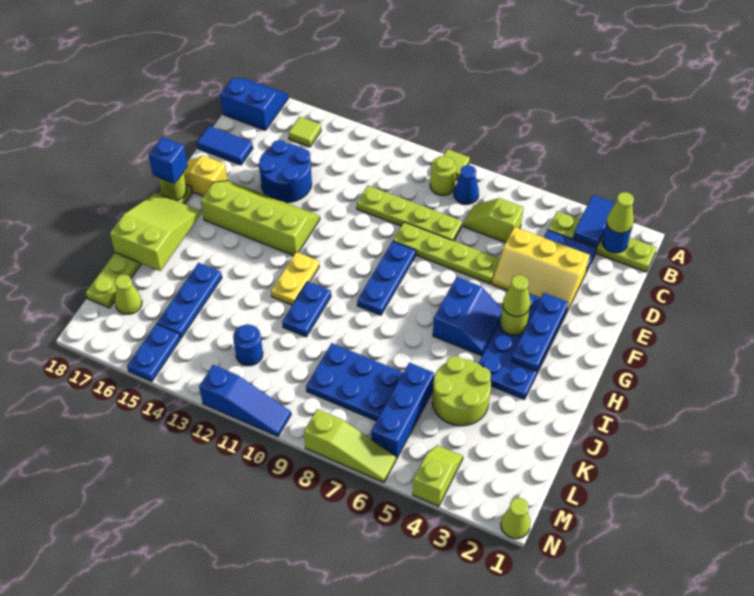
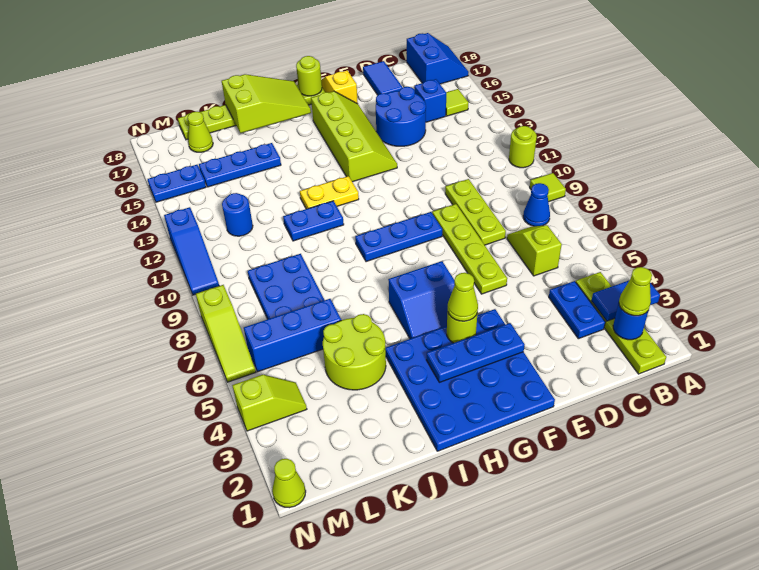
lime round brick B9 level 1 -> lime round brick A11 level 1
yellow slope D3:E5 level 1 top D -> none
lime plate D8:D11 level 1 -> lime plate D8:D10 level 1
blue plate F3:I4 level 1 -> blue plate F1:I4 level 1
blue brick G18 level 3 -> blue brick C15 level 1

